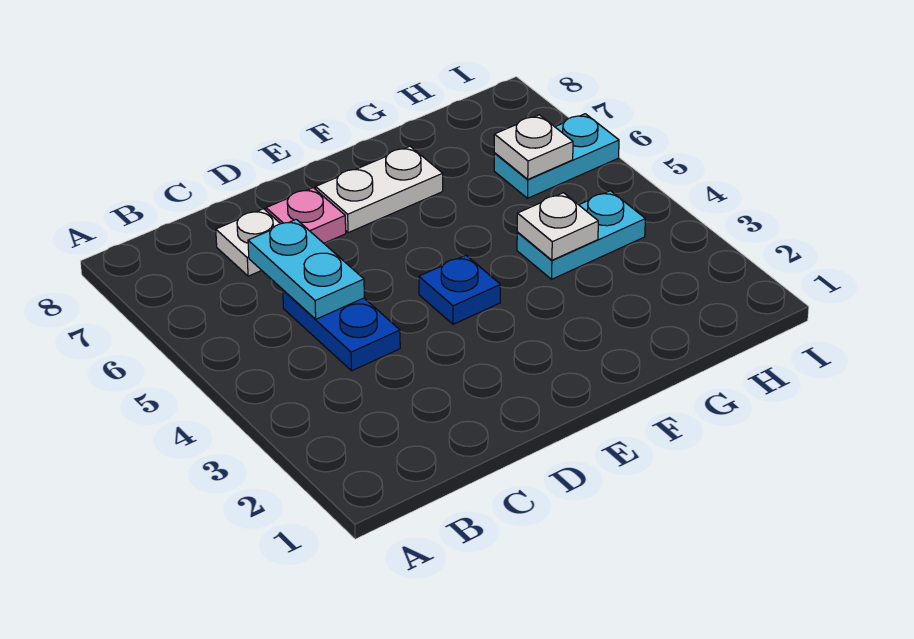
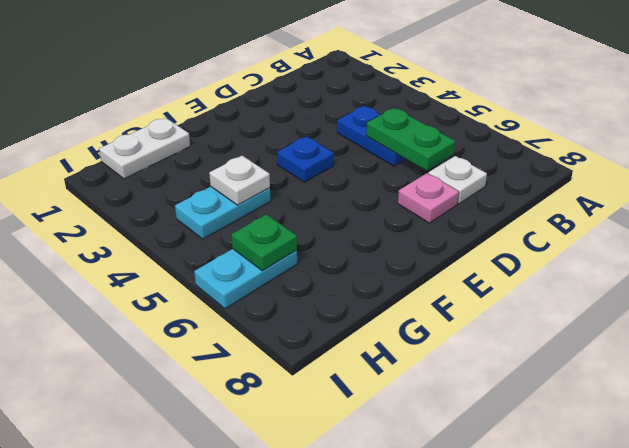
cyan plate C5:C6 level 2 -> green plate C5:C6 level 2
white plate E7:F7 level 1 -> white plate G1:H1 level 1
white plate H6 level 2 -> green plate H6 level 2

